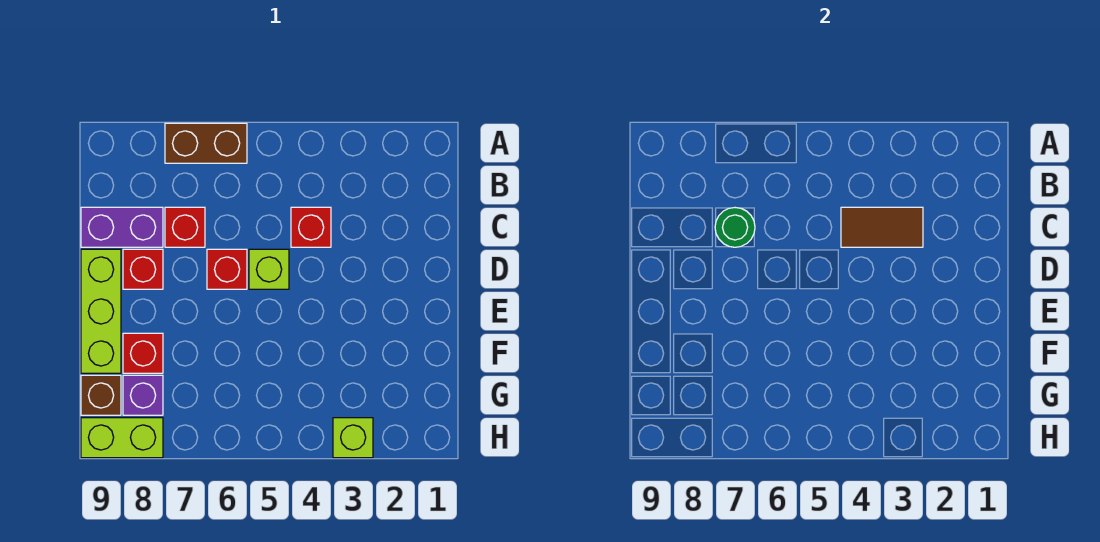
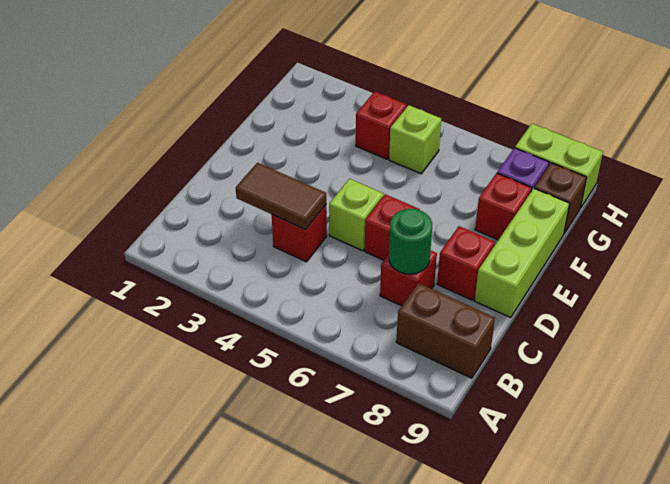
brown brick A6:A7 level 1 -> brown brick B8:B9 level 1
purple brick C8:C9 level 1 -> none
none -> red brick G4 level 1
lime brick H3 level 1 -> lime brick G5 level 1

